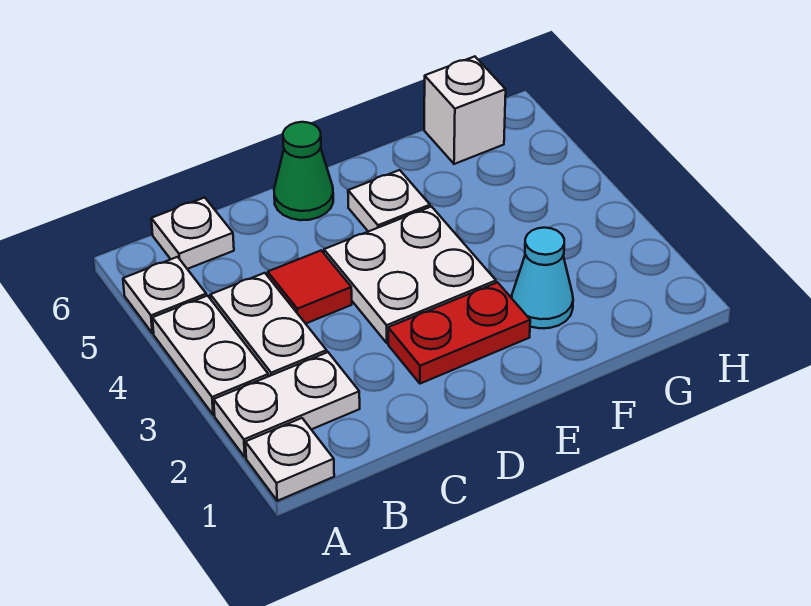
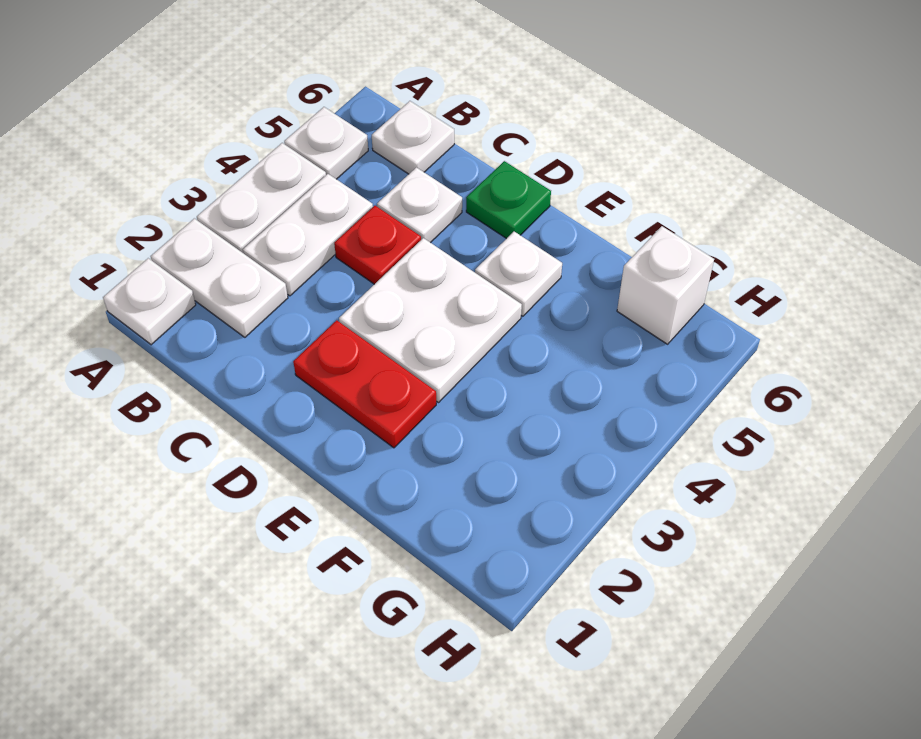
red tile C4 level 1 -> red plate C4 level 1
none -> white plate C5 level 1
green cone D6 level 1 -> green plate D6 level 1
cyan cone F2 level 1 -> none

